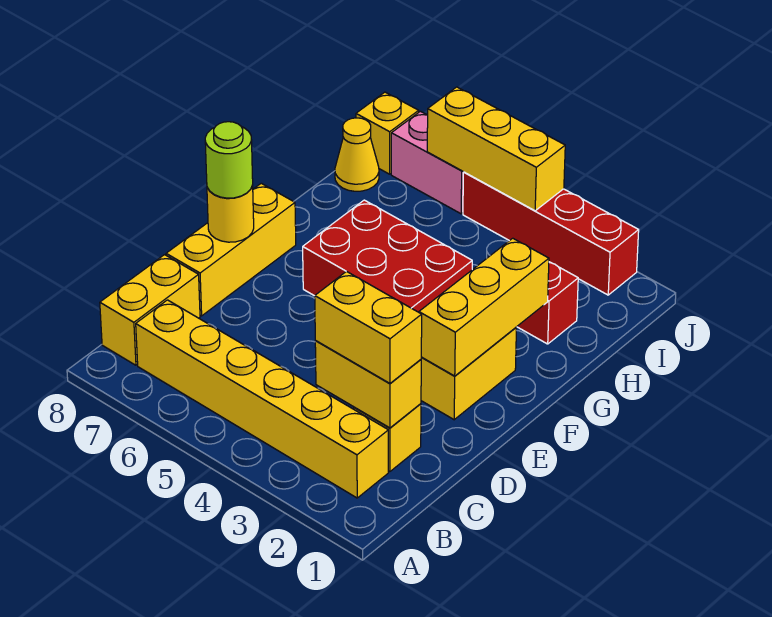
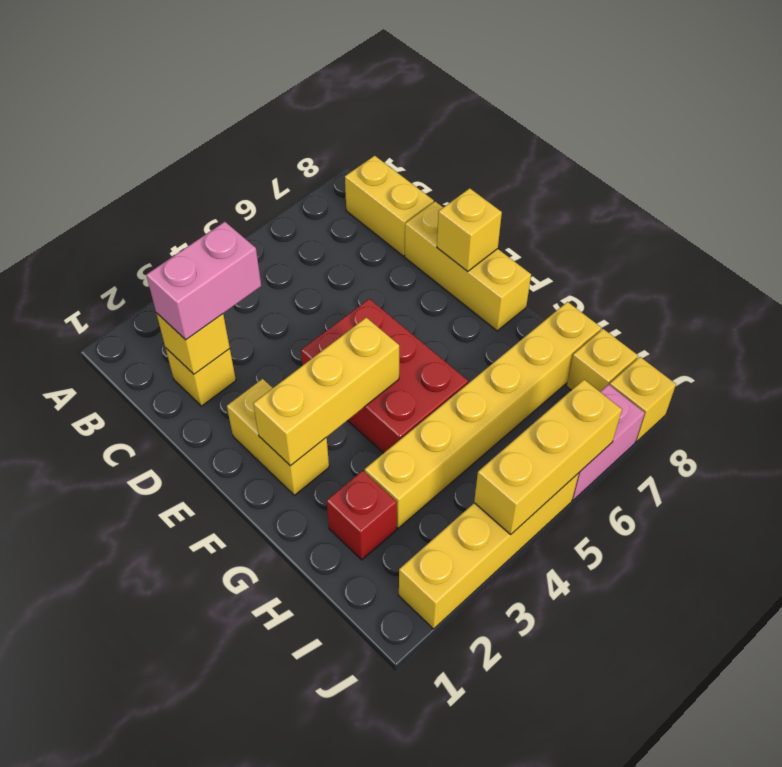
yellow brick B2:B7 level 1 -> yellow brick H3:H8 level 1
yellow brick C2:C3 level 2 -> yellow brick C2 level 2
yellow brick C2:C3 level 3 -> pink brick C2:C3 level 3
yellow brick E2:G2 level 2 -> yellow brick F2:F4 level 2
yellow round brick E8 level 2 -> yellow brick E8 level 2
lime round brick E8 level 3 -> none
red brick F4:G6 level 1 -> red brick E4:G5 level 1
yellow cone I8 level 1 -> yellow brick I8 level 1
red brick J2:J5 level 1 -> yellow brick J2:J5 level 1

